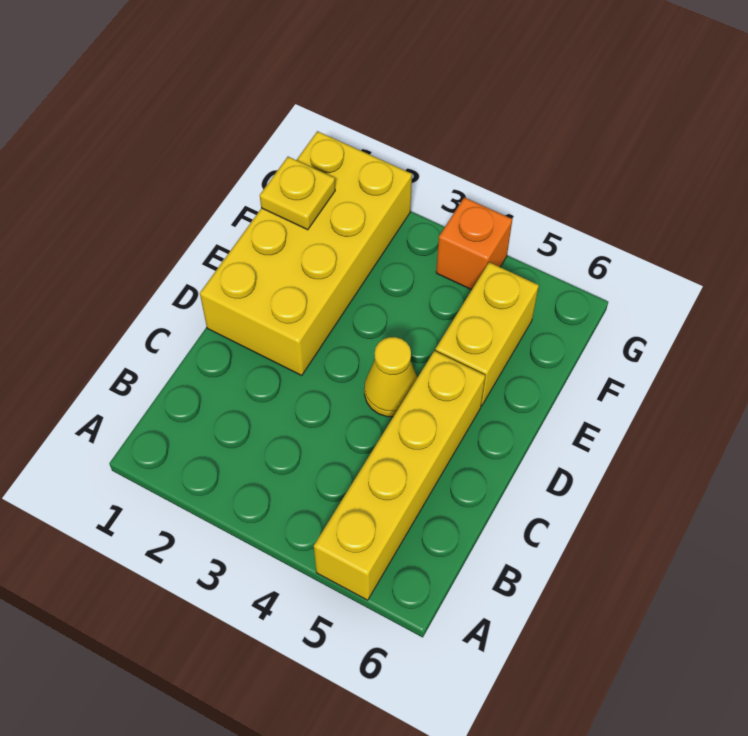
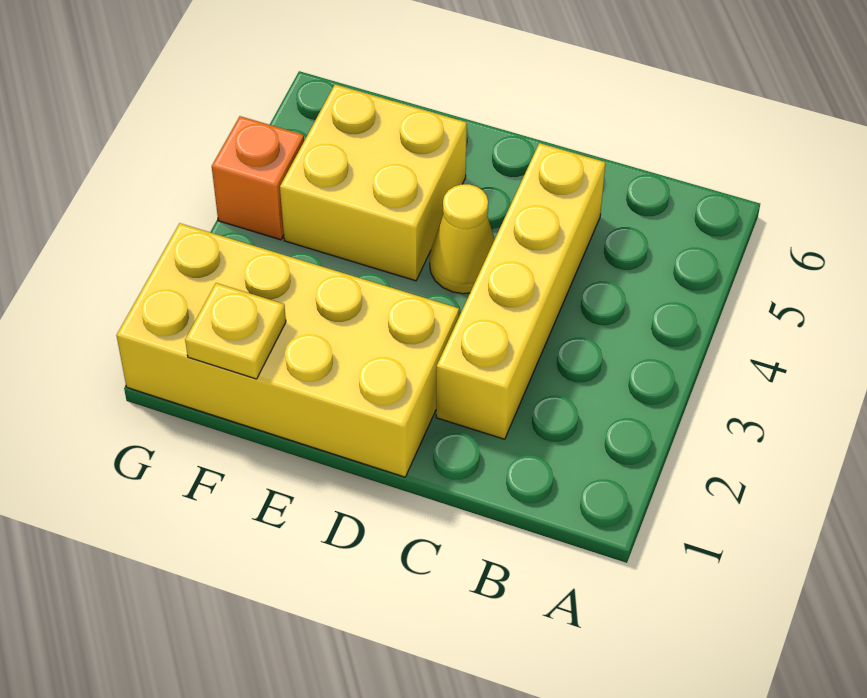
yellow brick A5:D5 level 1 -> yellow brick C2:C5 level 1
yellow brick E5:F5 level 1 -> yellow brick E4:F5 level 1

